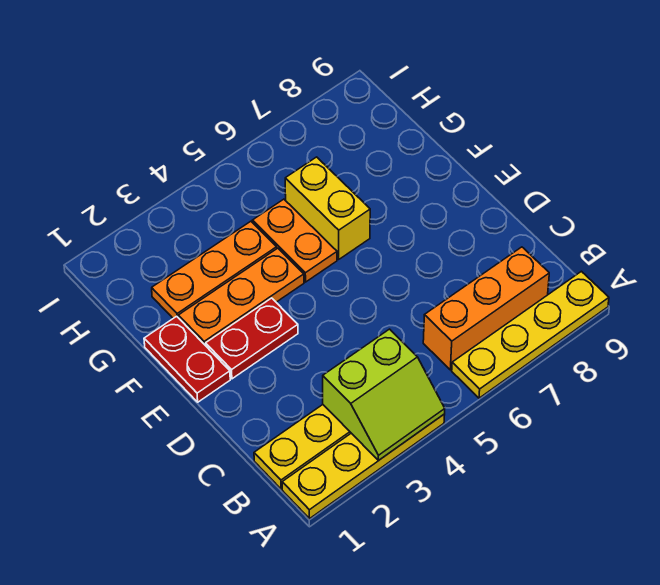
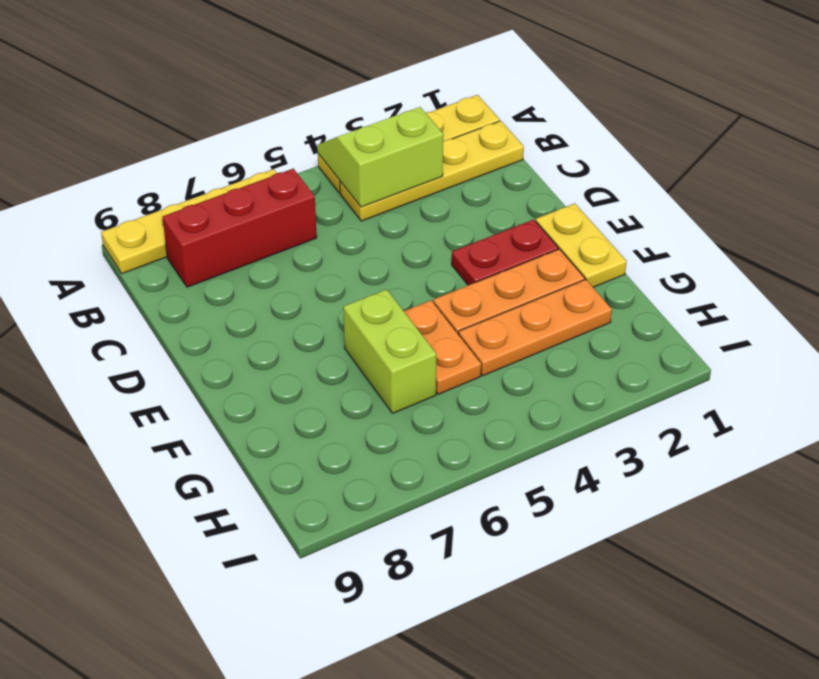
orange brick B6:B8 level 1 -> red brick B6:B8 level 1
red plate E1:F1 level 1 -> yellow plate E1:F1 level 1
yellow brick F6:G6 level 1 -> lime brick F6:G6 level 1

